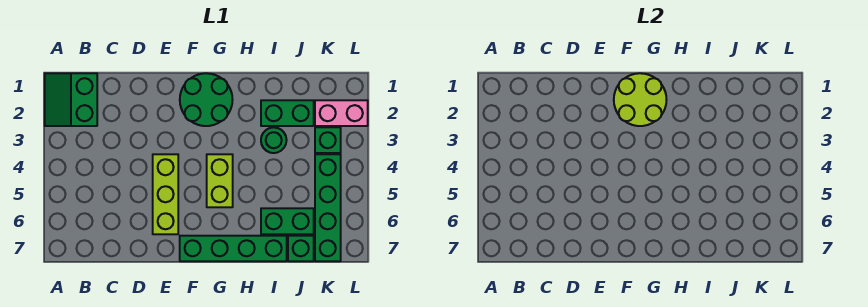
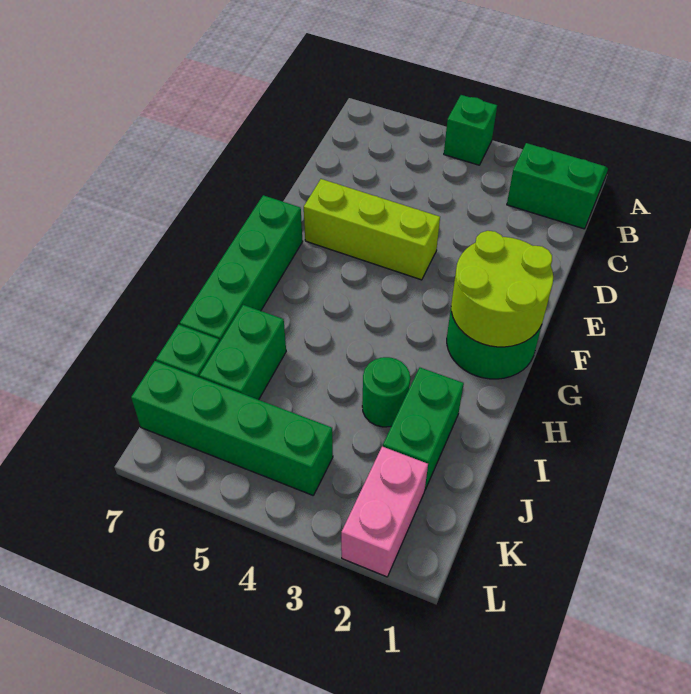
lime brick G4:G5 level 1 -> none
green brick K3 level 1 -> green brick A4 level 1

